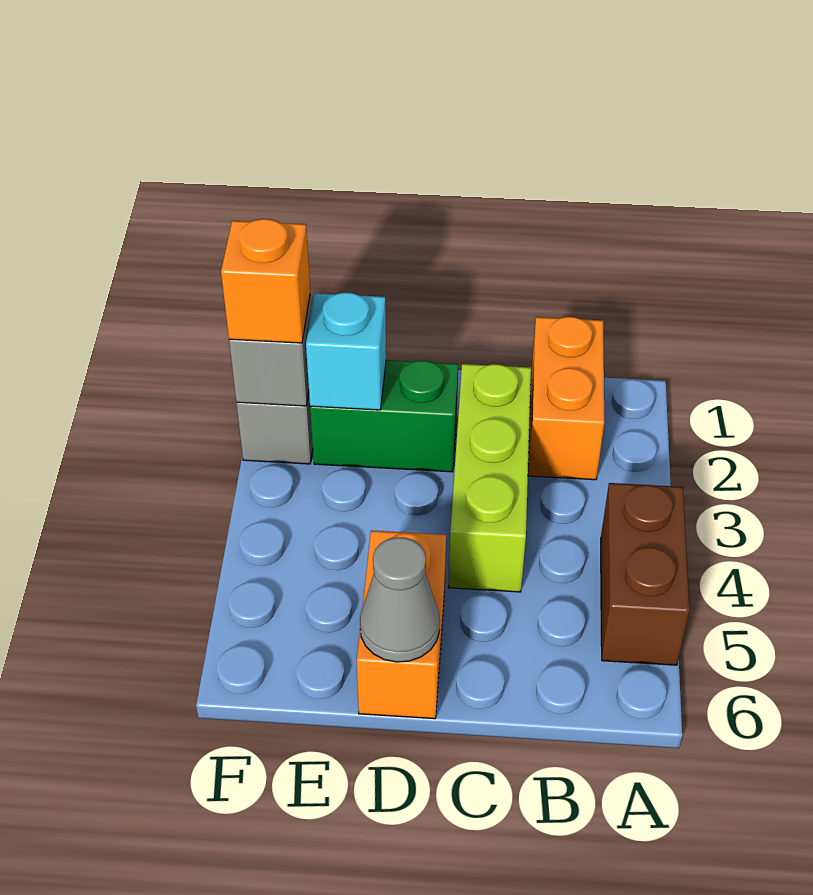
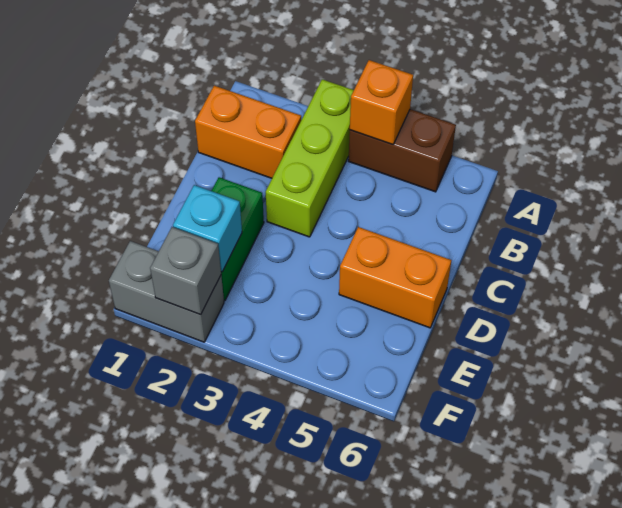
lime brick C2:C4 level 1 -> lime brick A3:C3 level 1
grey cone D6 level 2 -> none
orange brick F2 level 3 -> orange brick A4 level 2

